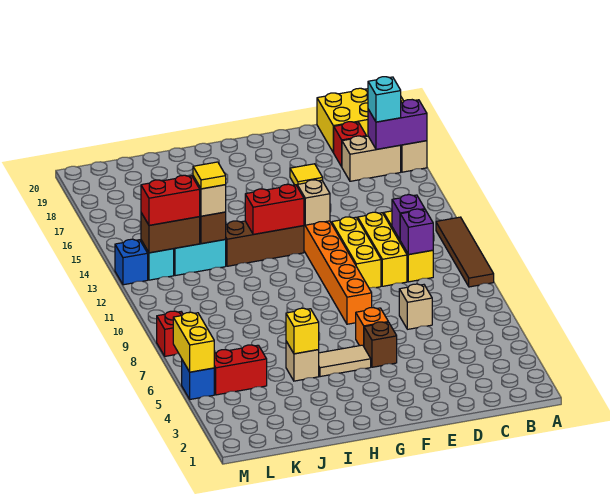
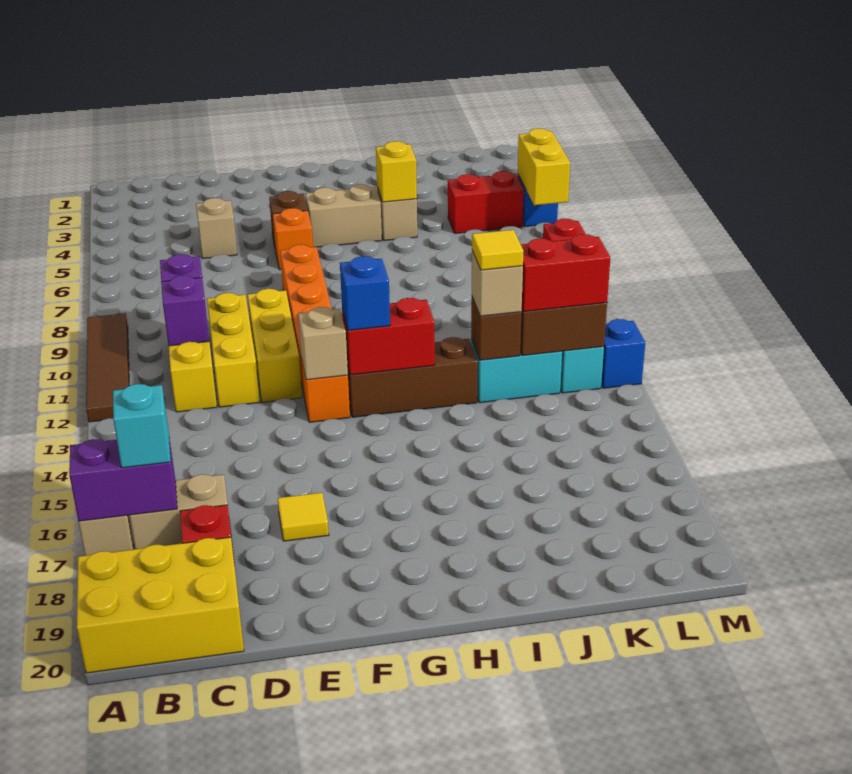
tan brick D7 level 1 -> tan brick D5 level 1
tan tile G5:H5 level 1 -> tan brick G5:H5 level 1
none -> blue brick G13 level 3

